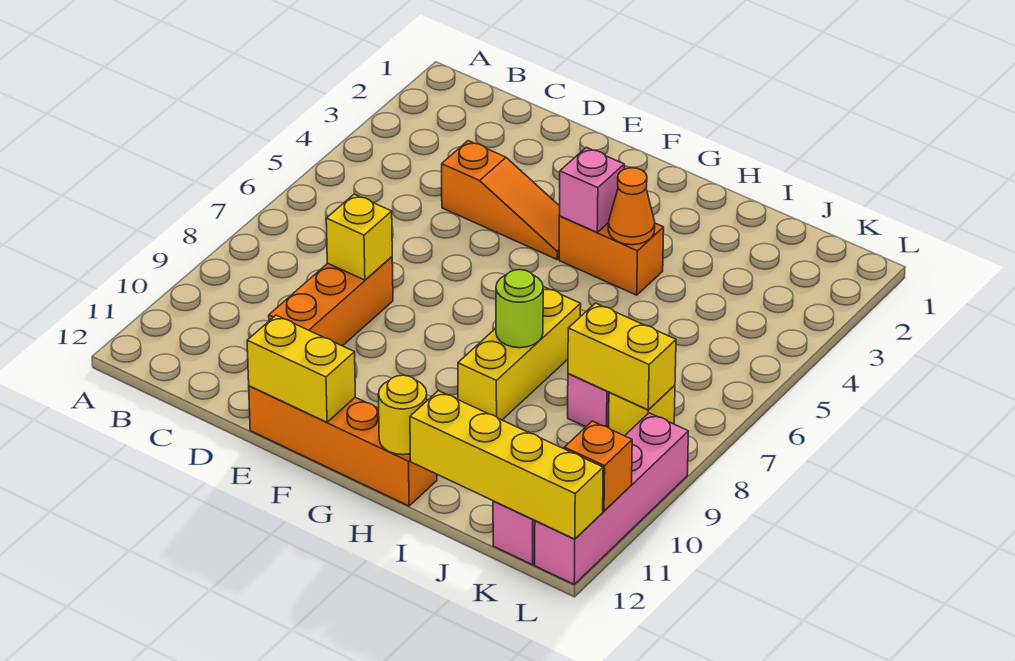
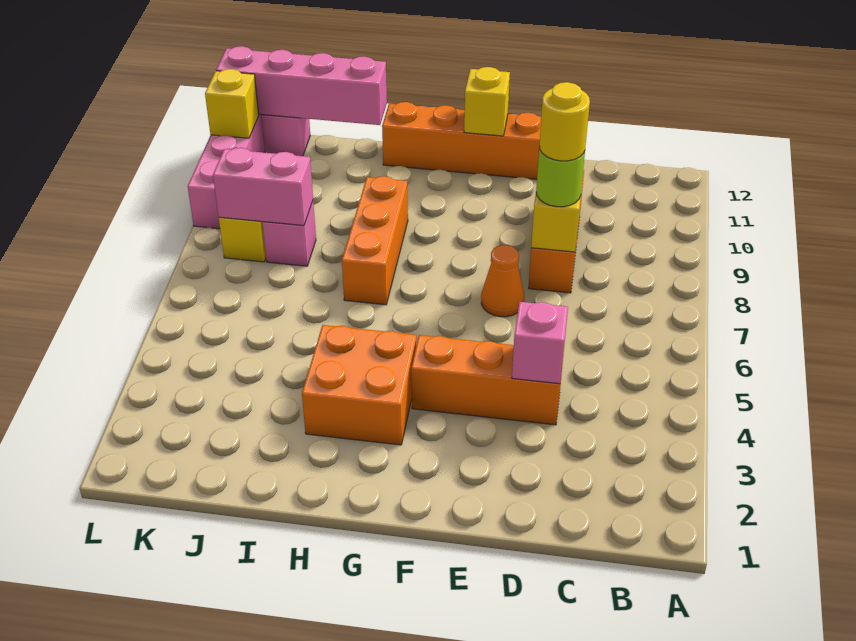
orange slope D4:F4 level 1 top D -> orange brick D4:F4 level 1
yellow brick E12:F12 level 2 -> yellow brick F12 level 2
orange brick G4:H4 level 1 -> orange brick G3:H4 level 1
pink brick G4 level 2 -> pink brick D4 level 2
orange cone H4 level 2 -> orange cone E7 level 1
yellow brick H7:H9 level 1 -> orange brick H7:H9 level 1
lime round brick H8 level 2 -> lime round brick D8 level 3
yellow round brick H12 level 2 -> yellow round brick D8 level 4
yellow brick I12:L12 level 2 -> pink brick I12:L12 level 2
yellow brick J8:K8 level 2 -> pink brick J8:K8 level 2
orange brick L11 level 2 -> yellow brick L11 level 2

